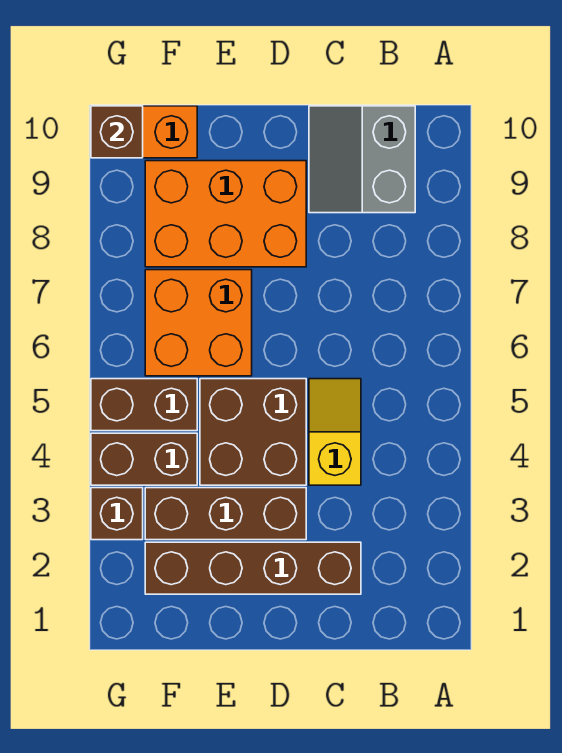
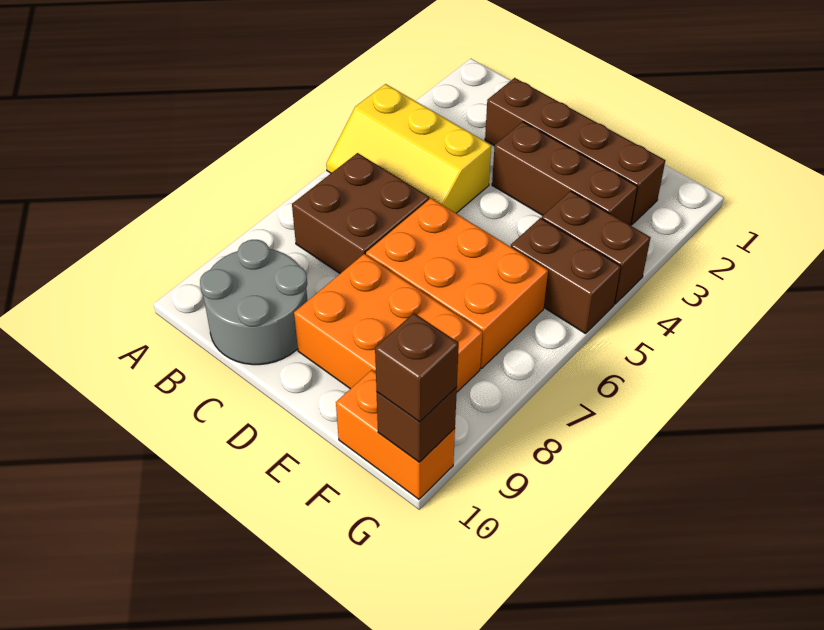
grey slope B9:C10 level 1 top B -> grey round brick B9:C10 level 1
yellow slope C4:C5 level 1 top 4 -> yellow slope A4:C5 level 1 top 4
brown brick D4:E5 level 1 -> brown brick B6:C7 level 1
orange brick E6:F7 level 1 -> orange brick D6:F7 level 1
brown brick G3 level 1 -> brown brick G10 level 3

